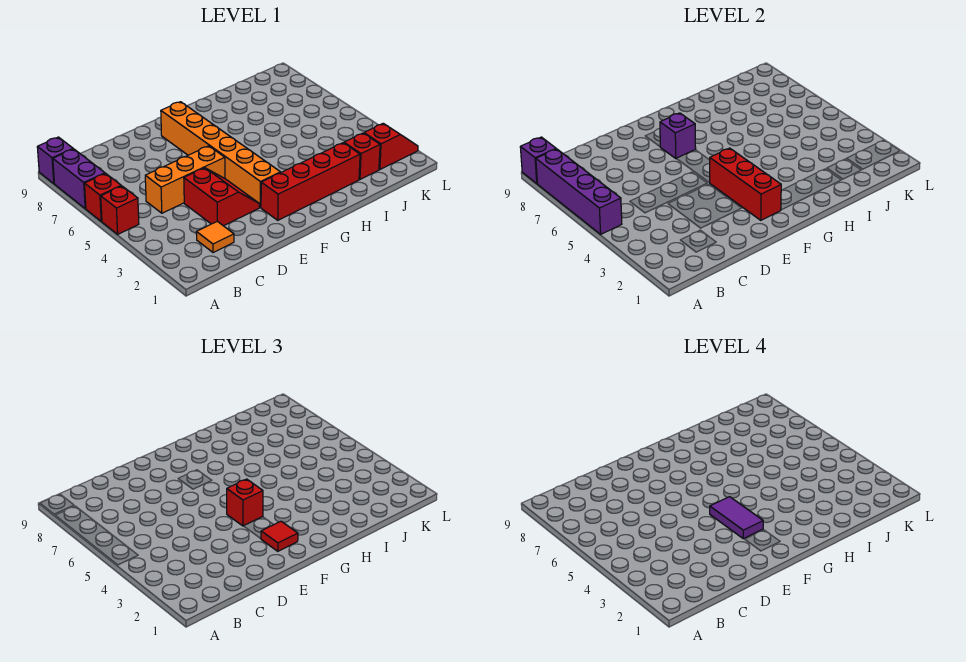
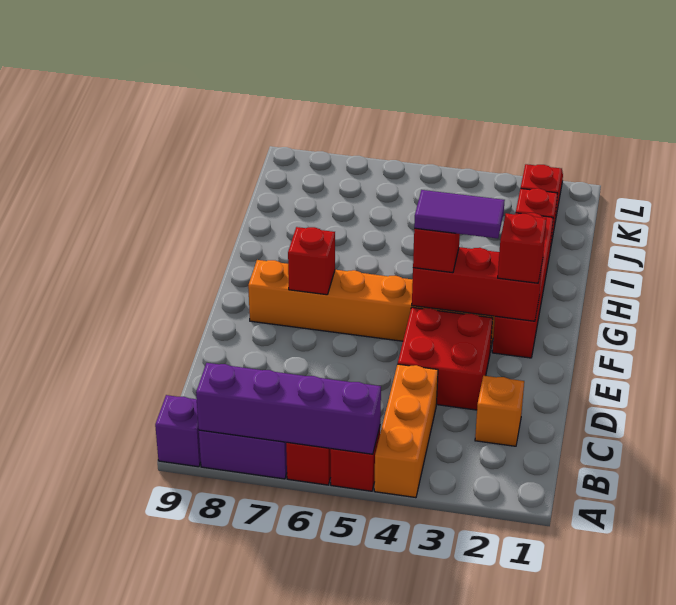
purple brick A9 level 2 -> none
orange tile C2 level 1 -> orange brick C2 level 1
orange brick C5:E5 level 1 -> orange brick A4:C4 level 1
red slope D3:E4 level 1 top D -> red brick D3:E4 level 1
red tile F2 level 3 -> red brick F2 level 3
purple brick F7 level 2 -> red brick F7 level 2

